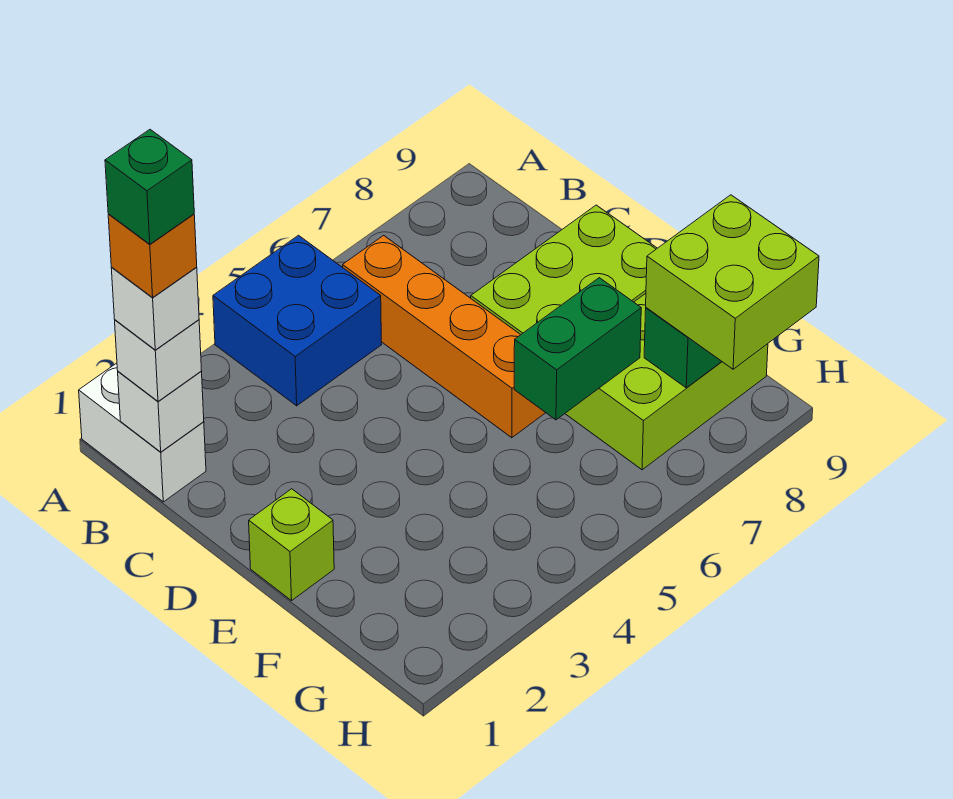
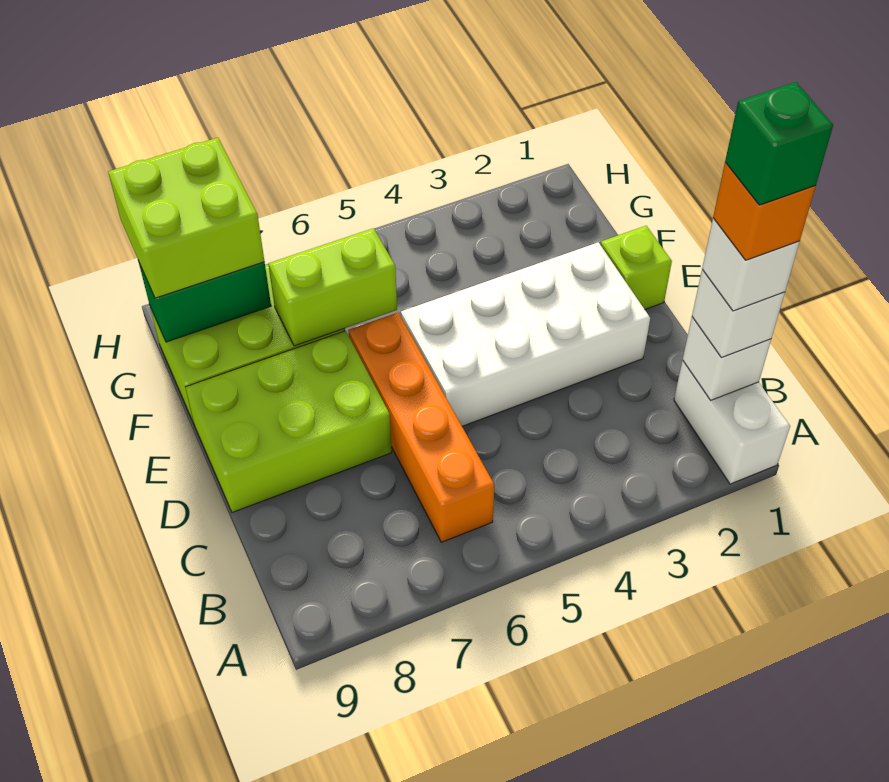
blue brick A4:B5 level 1 -> none
none -> white brick D2:E5 level 1
green brick F6:F7 level 2 -> lime brick F6:F7 level 2

